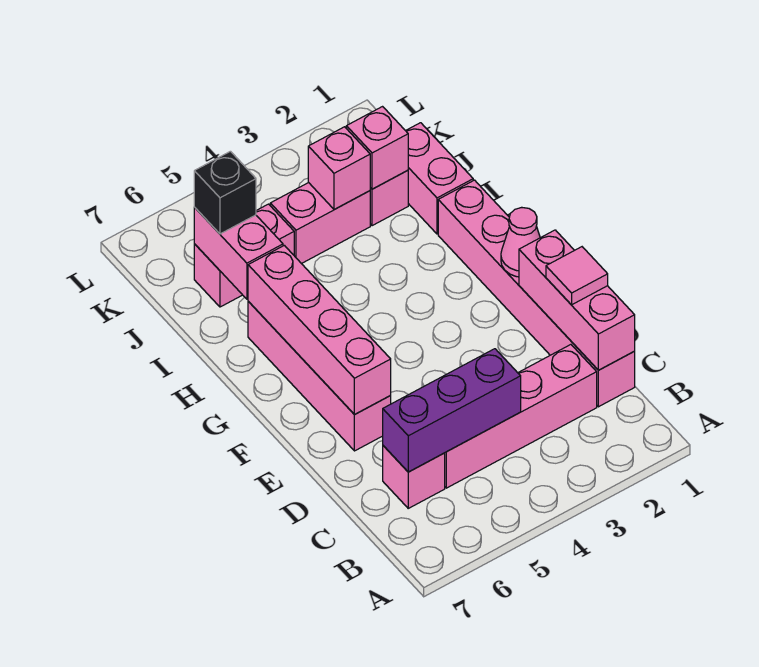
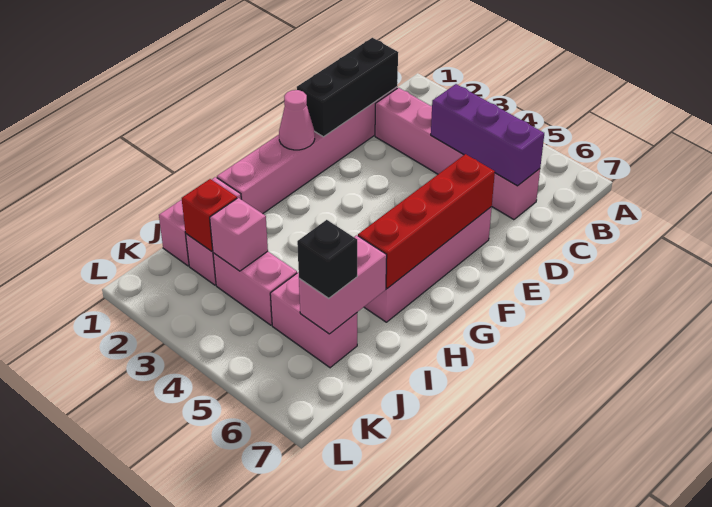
pink brick C1:E1 level 2 -> black brick C1:E1 level 2
pink tile D1 level 3 -> none
pink brick E6:H6 level 2 -> red brick E6:H6 level 2
pink brick J2 level 2 -> red brick J2 level 2

